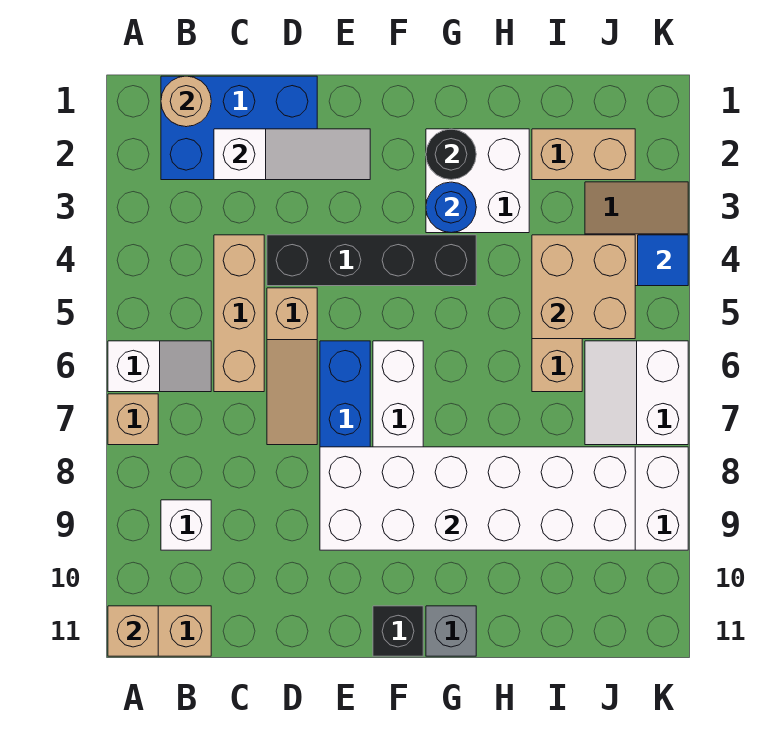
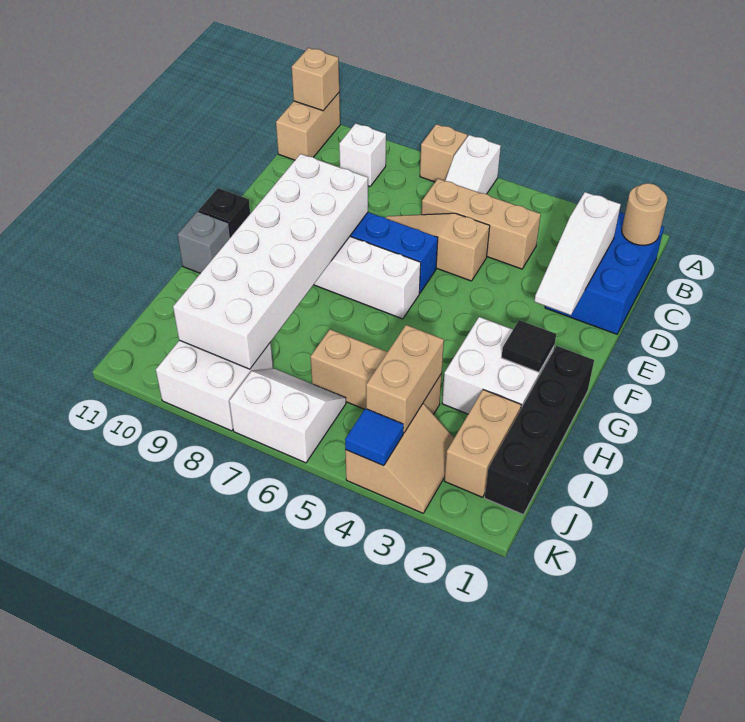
black brick D4:G4 level 1 -> black brick G1:J1 level 1
black round brick G2 level 2 -> black tile G2 level 2
blue round brick G3 level 2 -> none
tan brick I4:J5 level 2 -> tan brick I4:J4 level 2

